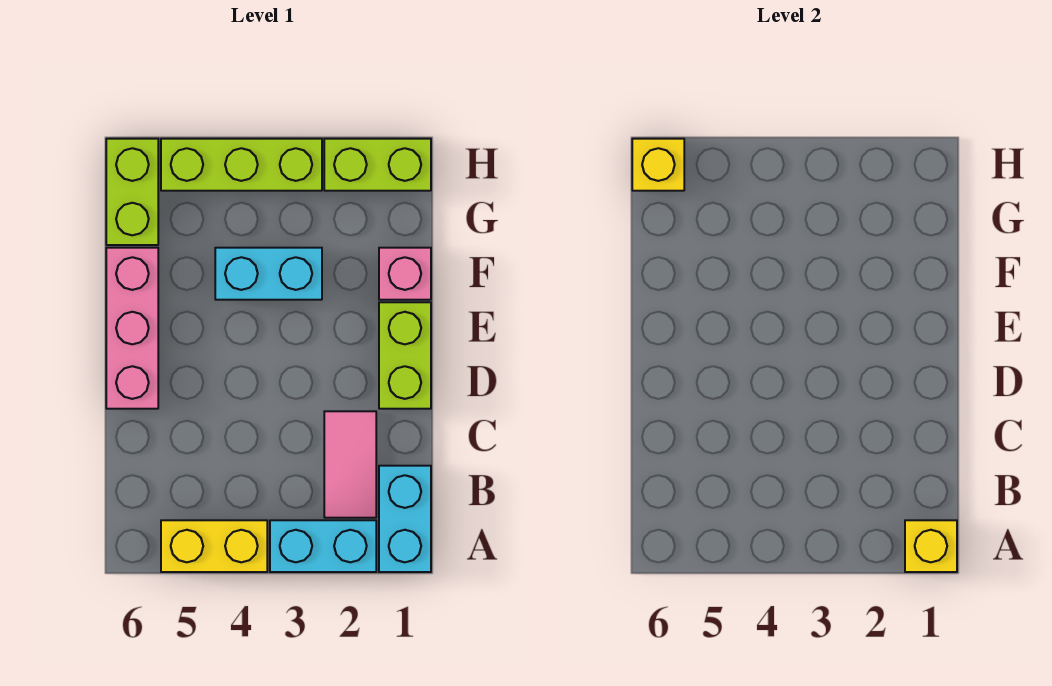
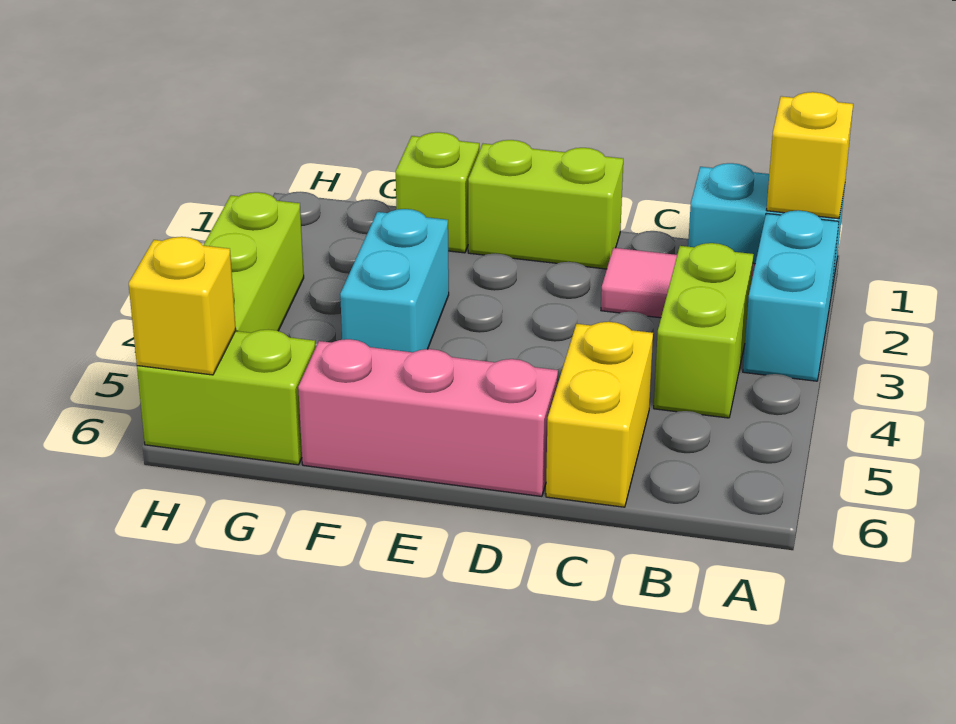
yellow brick A4:A5 level 1 -> yellow brick C5:C6 level 1
pink brick F1 level 1 -> lime brick F1 level 1
lime brick H1:H2 level 1 -> lime brick B3:B4 level 1

